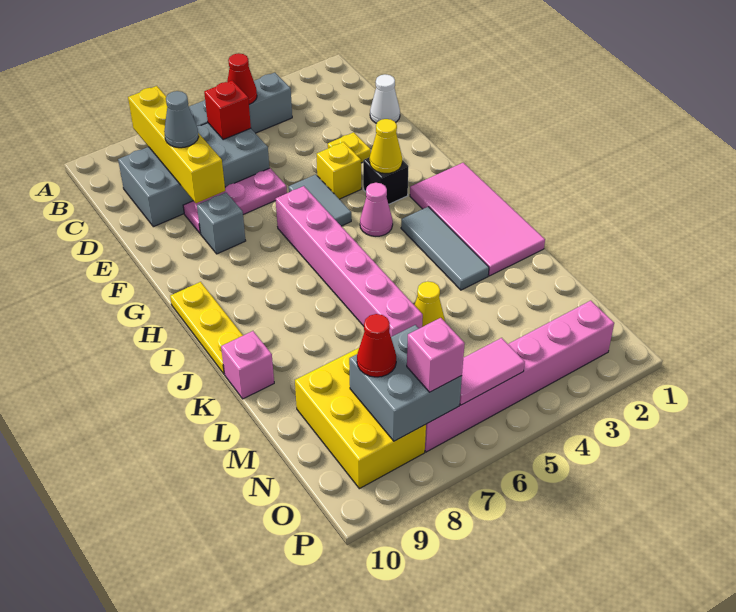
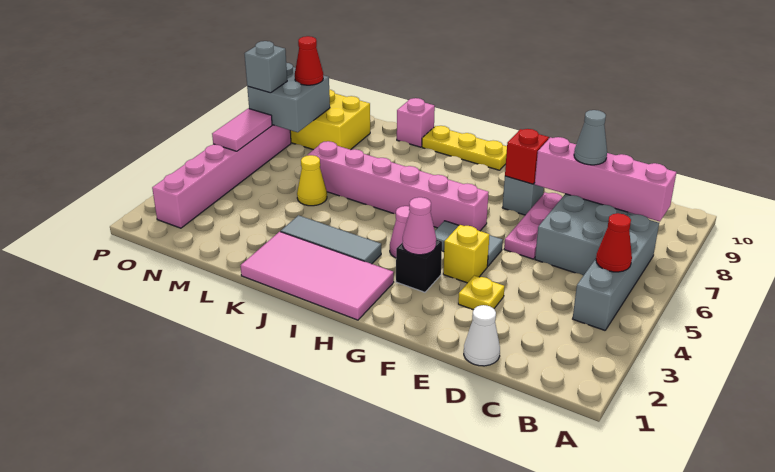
yellow brick B8:E8 level 2 -> pink brick B8:E8 level 2
red brick C6 level 2 -> red brick F8 level 2
yellow cone G3 level 2 -> pink cone G3 level 2
pink brick O7 level 3 -> grey brick O7 level 3

